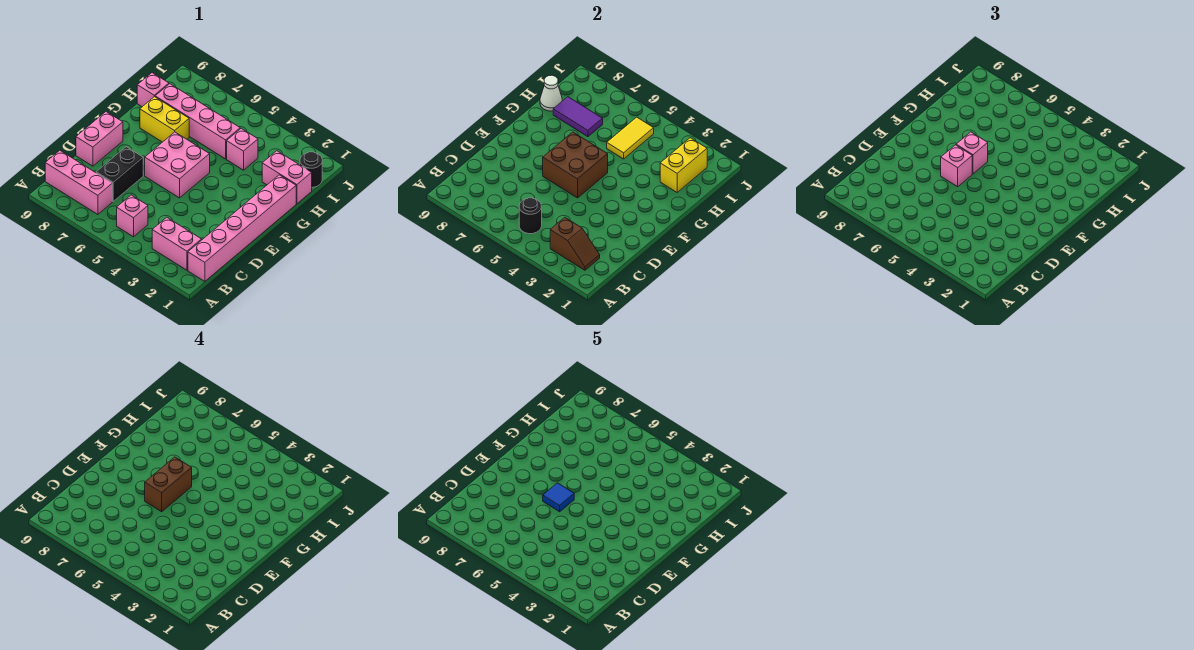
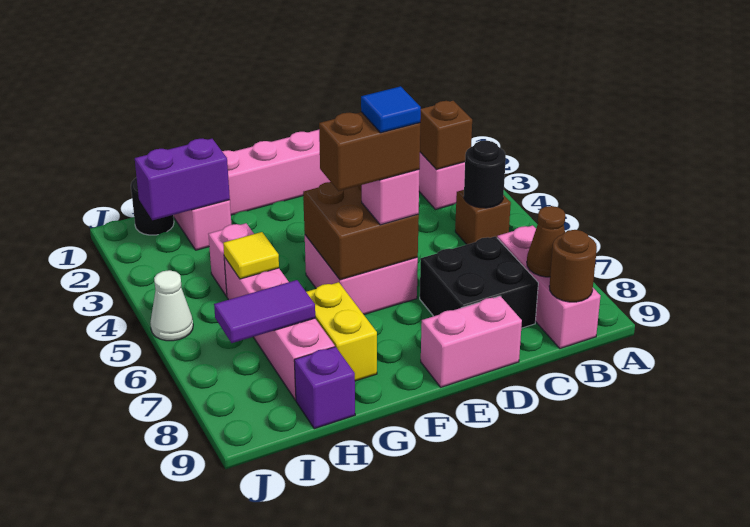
pink brick B5 level 1 -> brown brick B5 level 1
none -> brown cone B8 level 2
none -> brown round brick B9 level 2
black brick C7:D7 level 1 -> black brick C7:D8 level 1
pink brick F6 level 3 -> none
yellow brick H2:I2 level 2 -> purple brick H2:I2 level 2
yellow tile H5:I5 level 2 -> yellow tile H5 level 2
purple tile H7:H8 level 2 -> purple tile H7:I7 level 2
pink brick H9 level 1 -> purple brick H9 level 1
white cone H9 level 2 -> white cone J5 level 1

